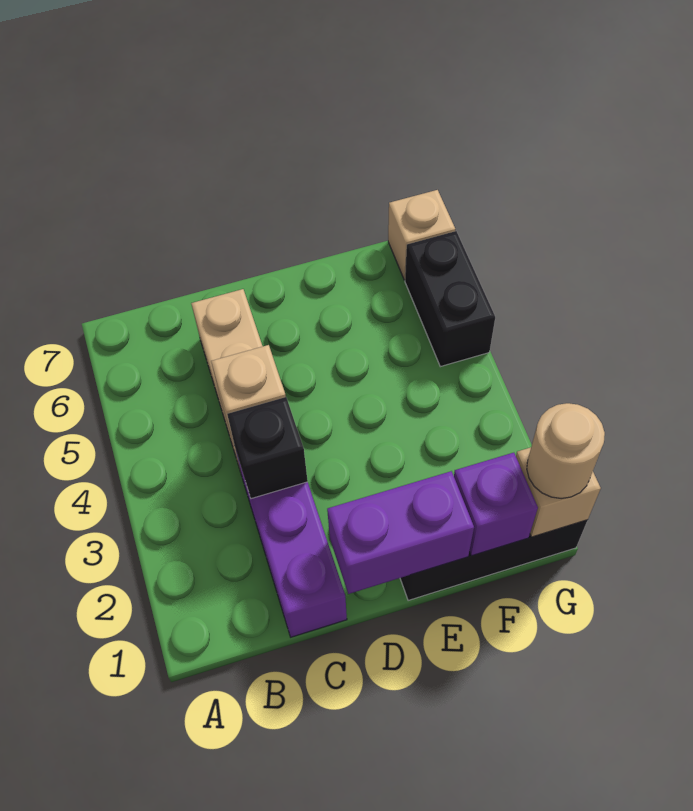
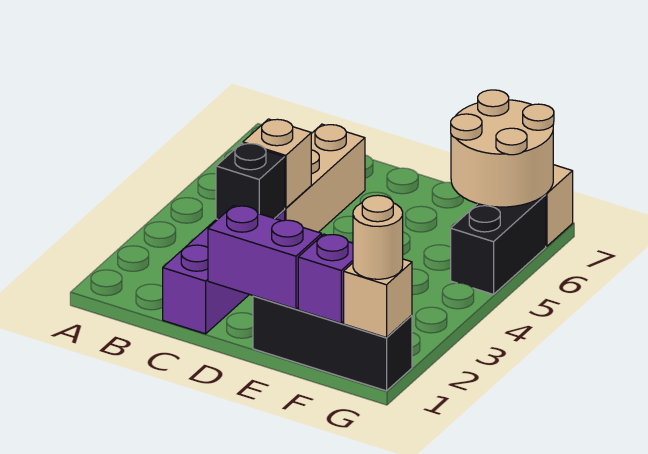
none -> tan round brick F6:G7 level 2

